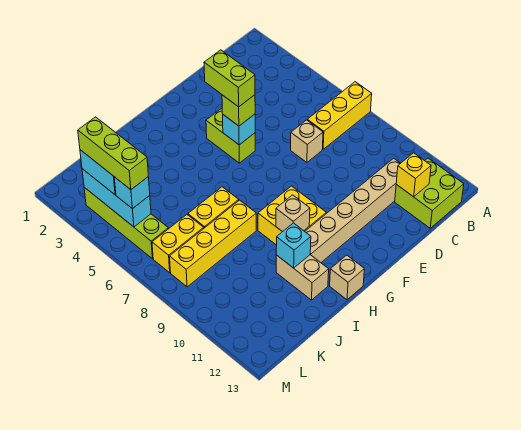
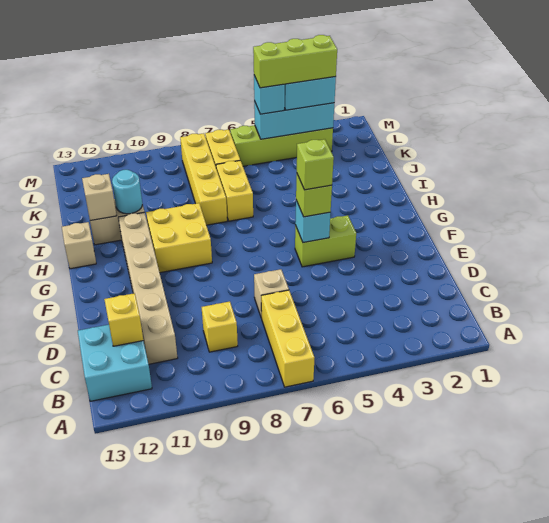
lime brick B12:C13 level 1 -> cyan brick B12:C13 level 1
none -> yellow brick C9 level 1
lime brick F4:F5 level 4 -> lime brick F5 level 4
tan brick H10 level 2 -> tan brick I12 level 2
cyan brick I11 level 2 -> cyan round brick I11 level 2

